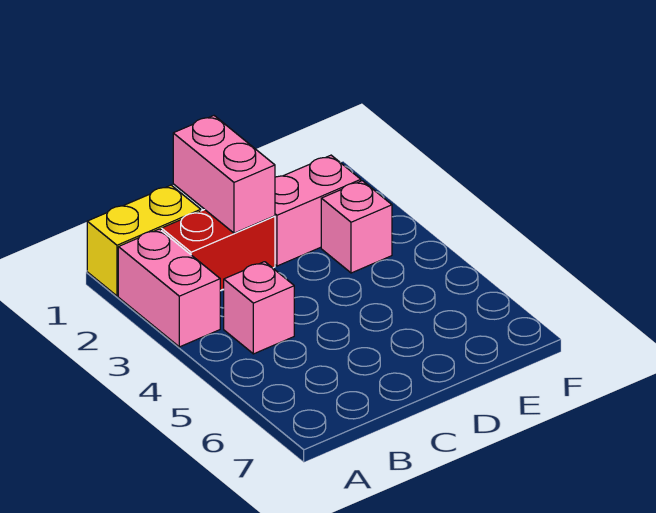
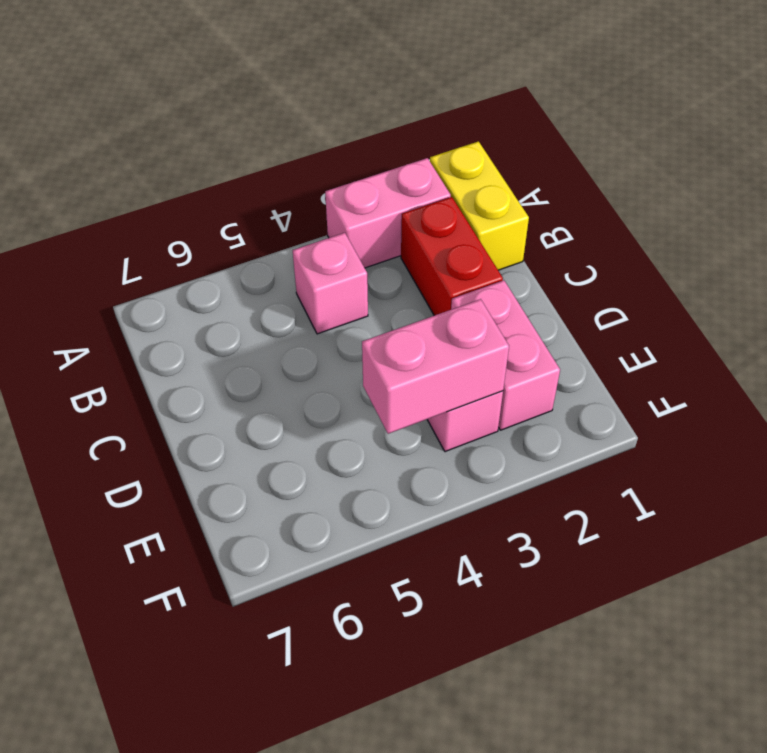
pink brick C1:C2 level 2 -> pink brick E3:E4 level 2

